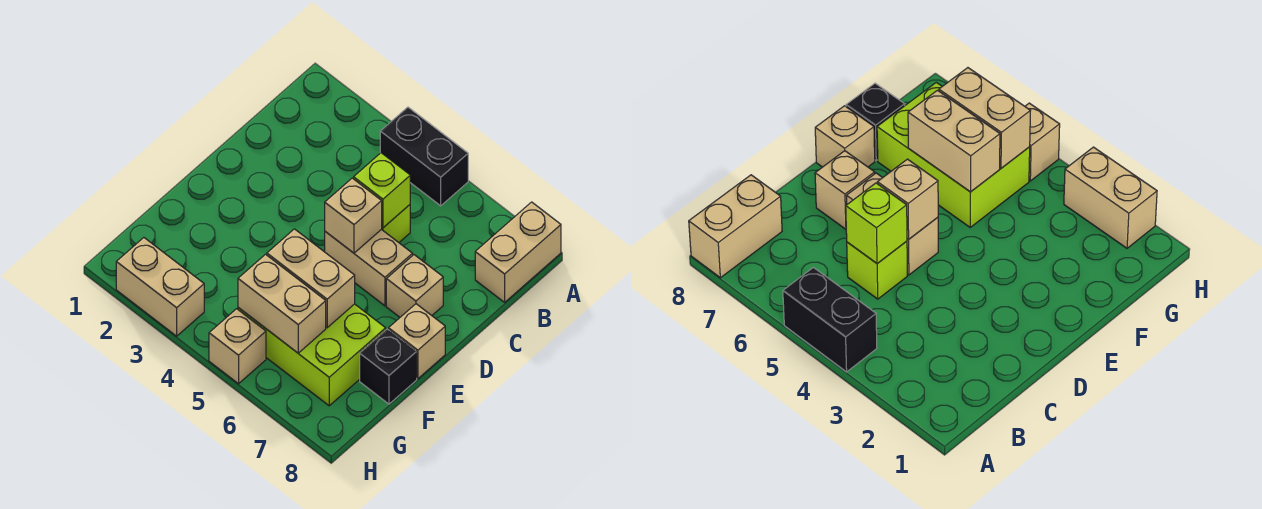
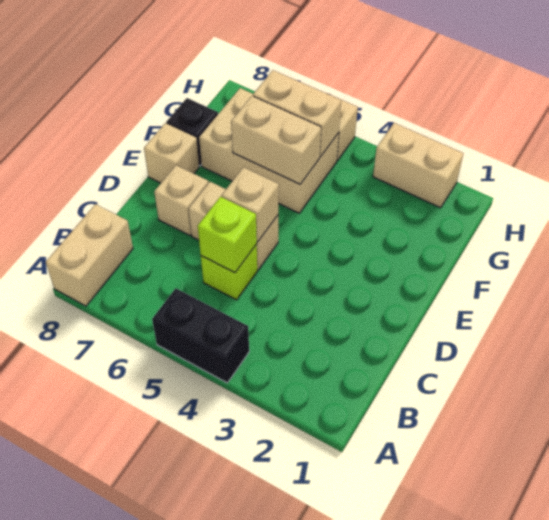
lime brick F5:G7 level 1 -> tan brick F5:G7 level 1

